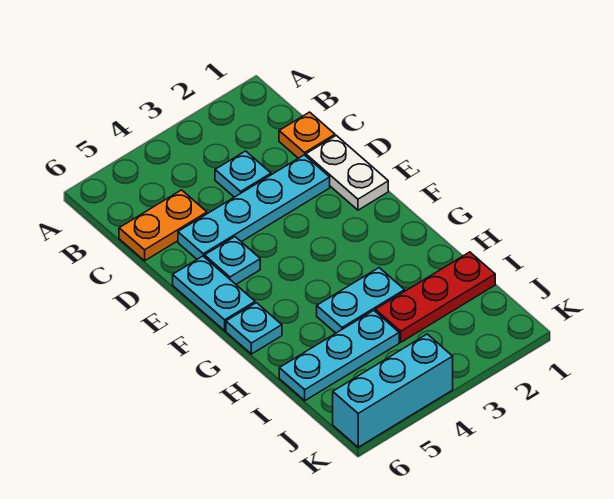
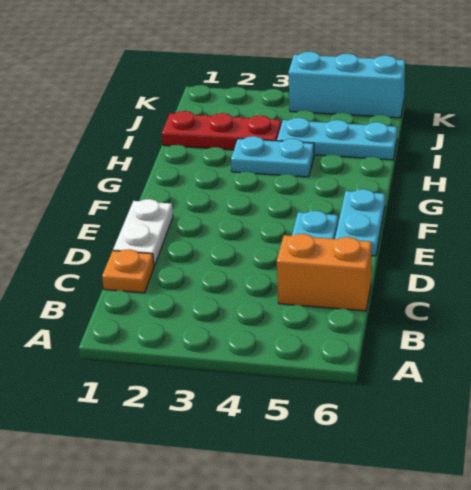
cyan plate C3 level 1 -> none
orange plate C5:C6 level 1 -> orange brick C5:C6 level 1
cyan plate D2:D5 level 1 -> none
cyan plate G6 level 1 -> none

